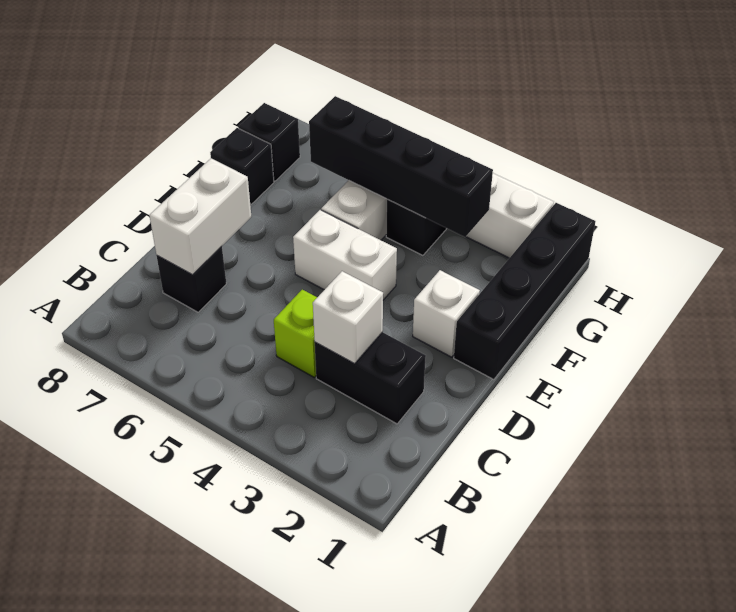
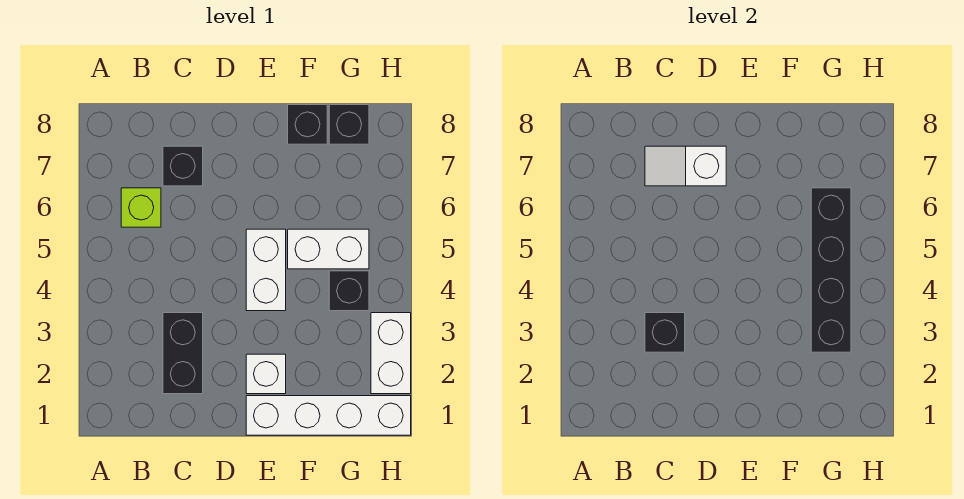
white brick C3 level 2 -> black brick C3 level 2
lime brick C4 level 1 -> lime brick B6 level 1
white brick C7:D7 level 2 -> white slope C7:D7 level 2 top D
black brick E1:H1 level 1 -> white brick E1:H1 level 1

